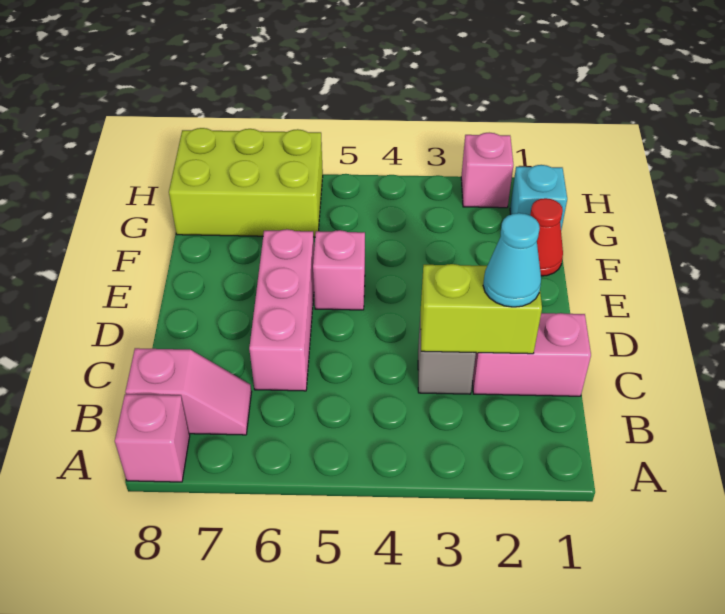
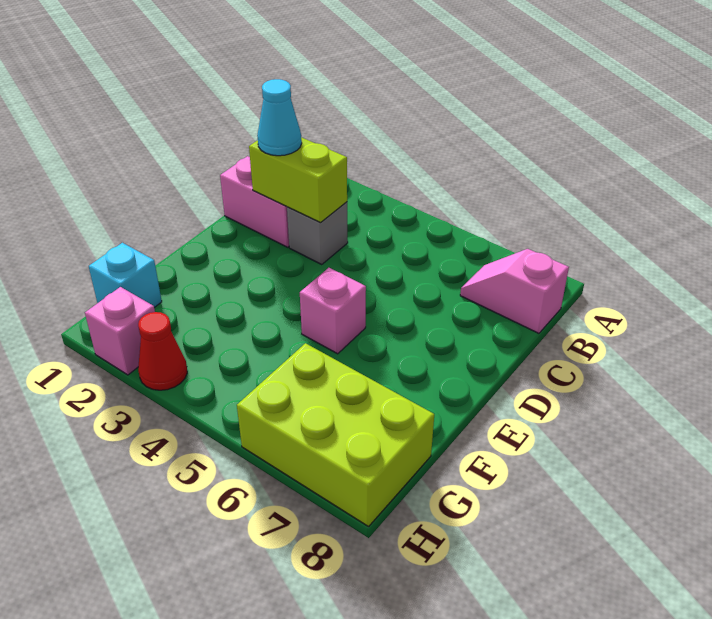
pink brick A8 level 1 -> none
pink brick C6:E6 level 1 -> none
red cone F1 level 1 -> red cone H3 level 1

